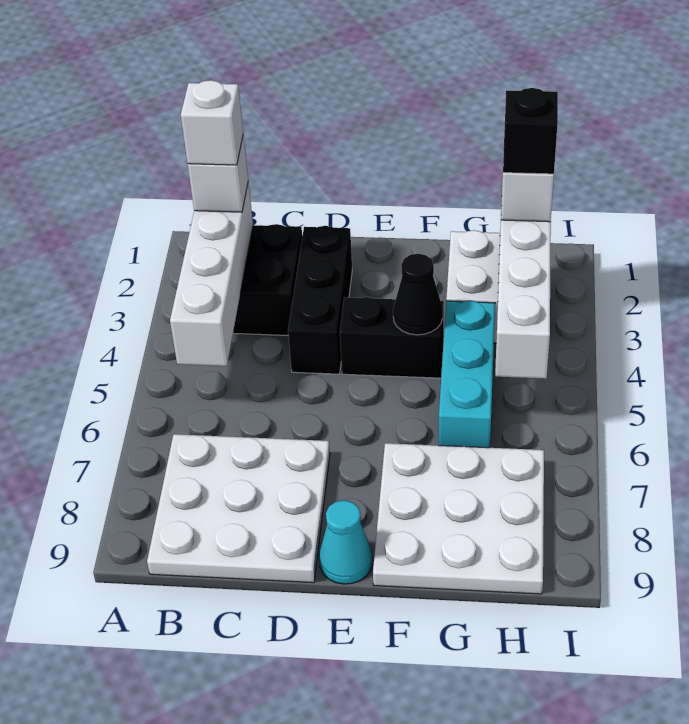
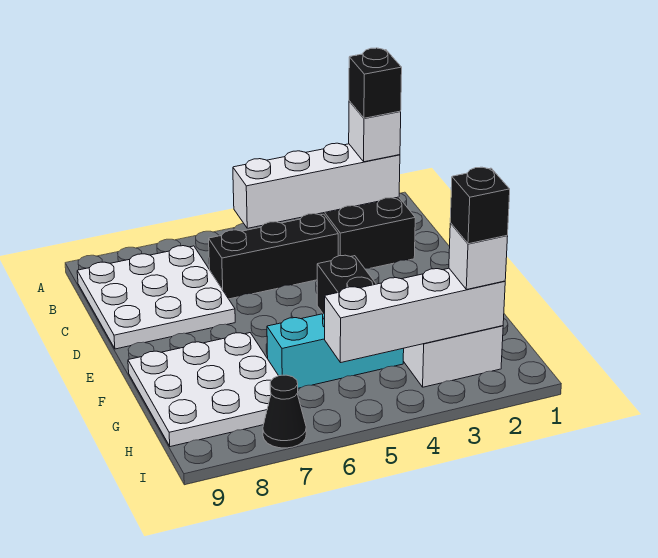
white brick B2 level 4 -> black brick B2 level 4
black brick D2:D4 level 1 -> black brick C4:C6 level 1
cyan cone E9 level 1 -> none
black cone F4 level 2 -> black cone I7 level 1

